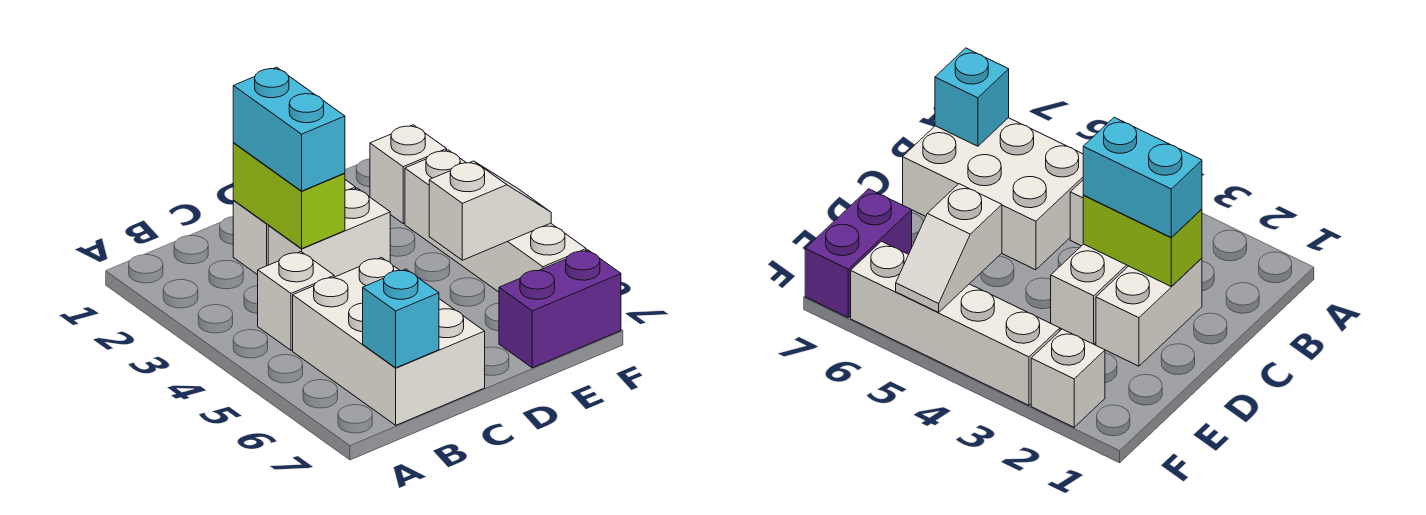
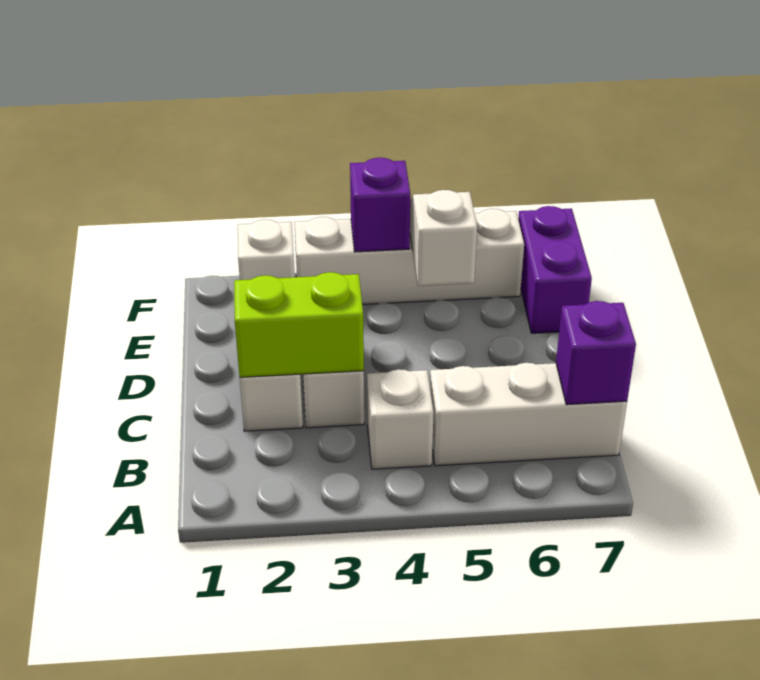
white brick B5:C7 level 1 -> white brick B5:B7 level 1
cyan brick B7 level 2 -> purple brick B7 level 2
cyan brick C2:C3 level 3 -> none
none -> purple brick F4 level 2

